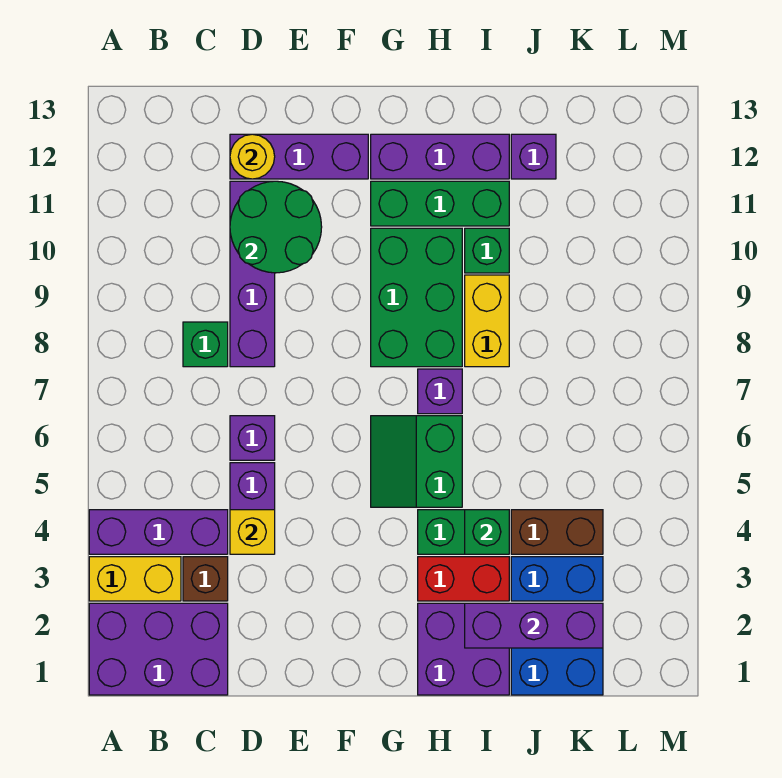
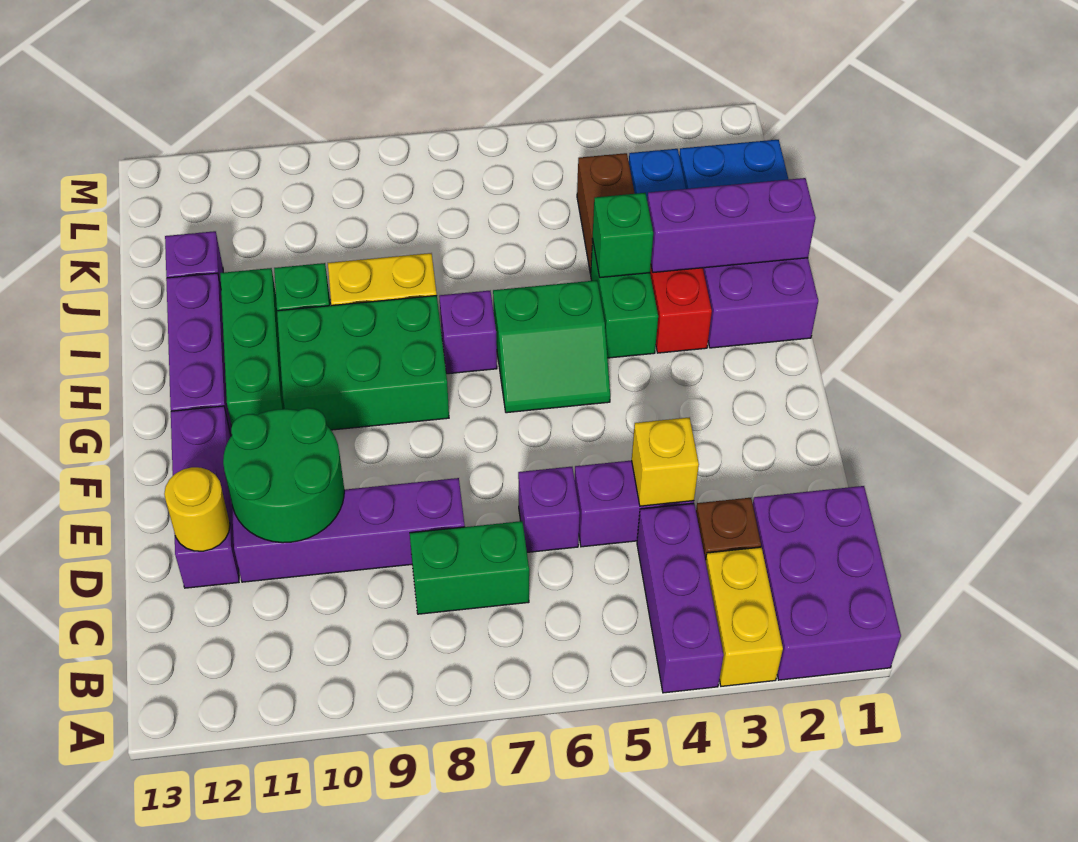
green brick C8 level 1 -> green brick C7:C8 level 1
purple brick I2:K2 level 2 -> purple brick I1:I3 level 2

